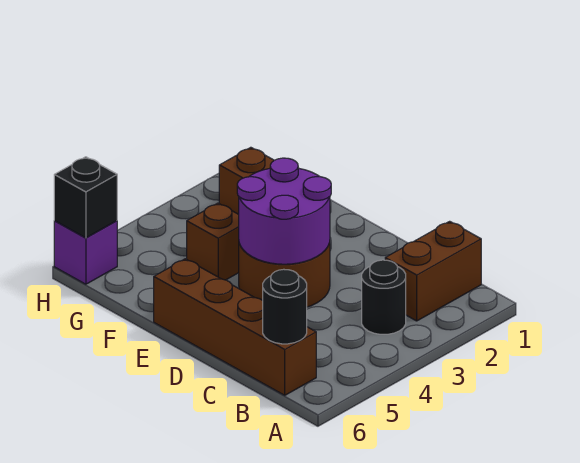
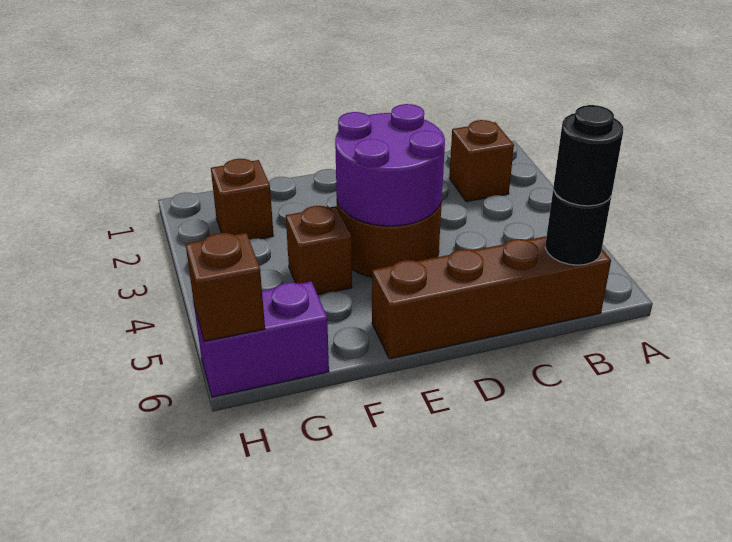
brown brick B1:B2 level 1 -> brown brick B2 level 1
black round brick B3 level 1 -> black round brick B6 level 3
purple brick H6 level 1 -> purple brick G6:H6 level 1
black brick H6 level 2 -> brown brick H6 level 2

